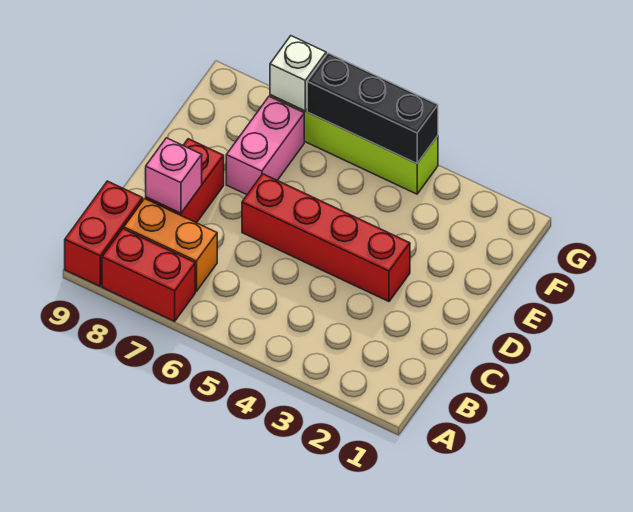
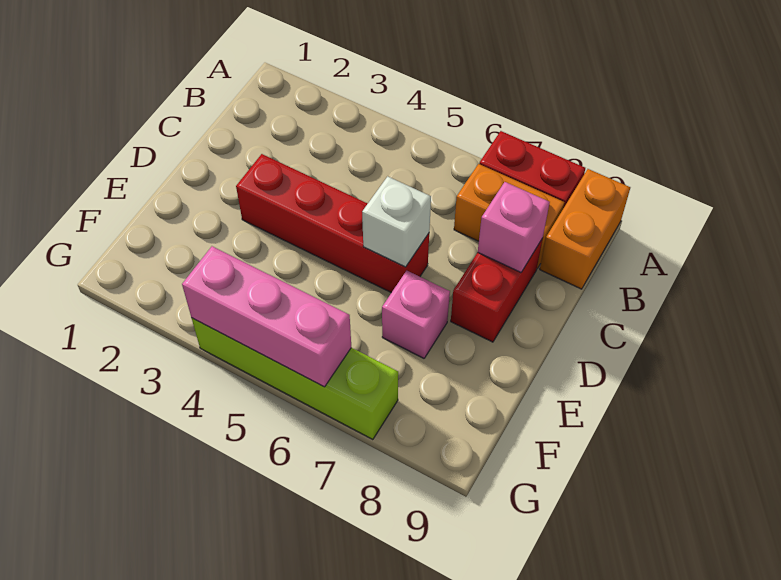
red brick A9:B9 level 1 -> orange brick A9:B9 level 1
pink brick E7:F7 level 1 -> pink brick E7 level 1
black brick G4:G6 level 2 -> pink brick G4:G6 level 2
white brick G7 level 2 -> white brick D6 level 2

